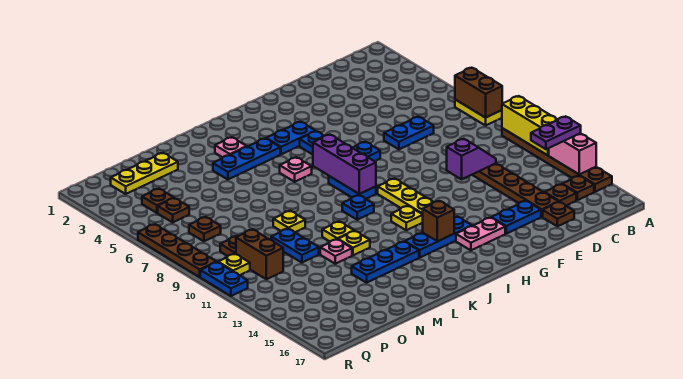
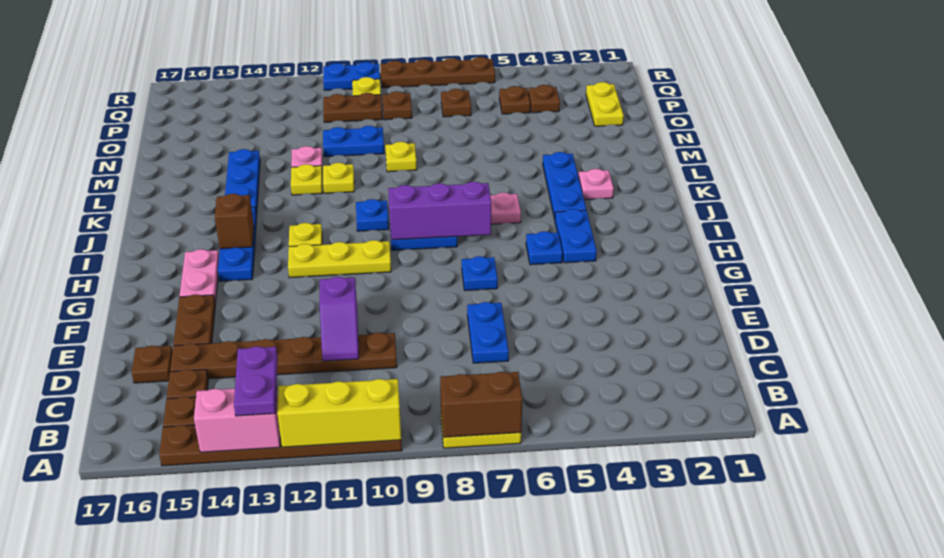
blue plate E15:F15 level 1 -> brown plate E15:F15 level 1
yellow plate N2:P2 level 1 -> yellow plate O2:P2 level 1
brown brick P10:P11 level 1 -> brown plate P10:P11 level 1

